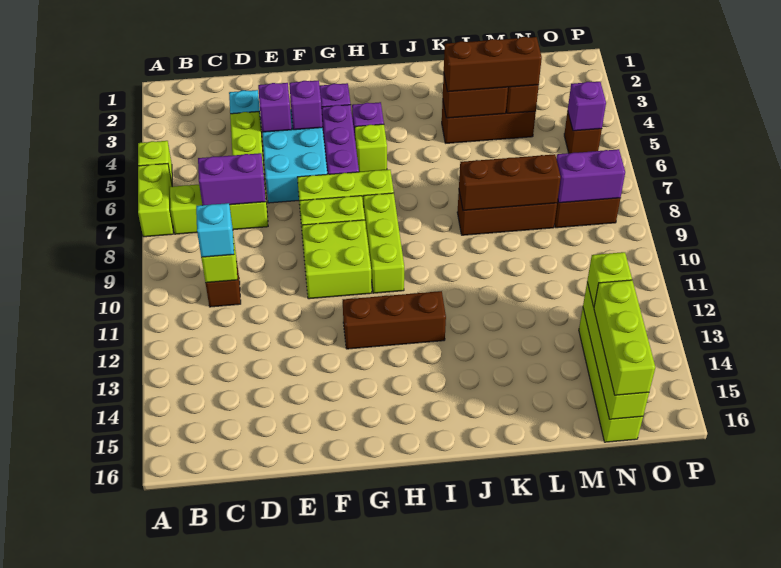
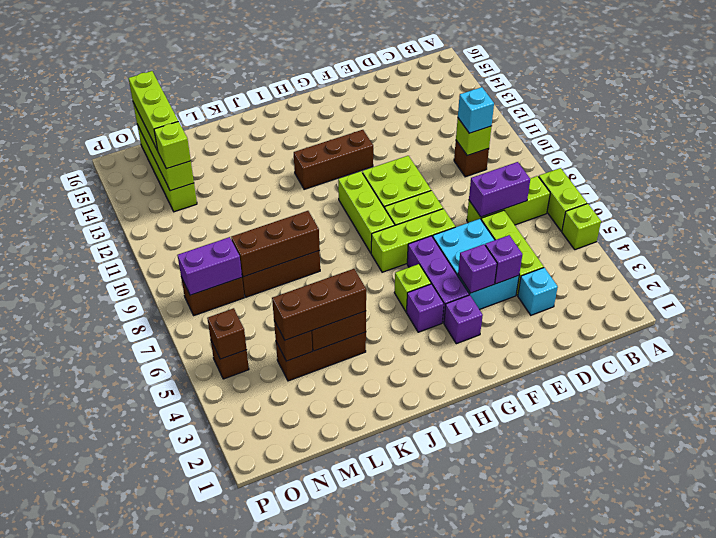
purple brick O5 level 2 -> brown brick O5 level 2

